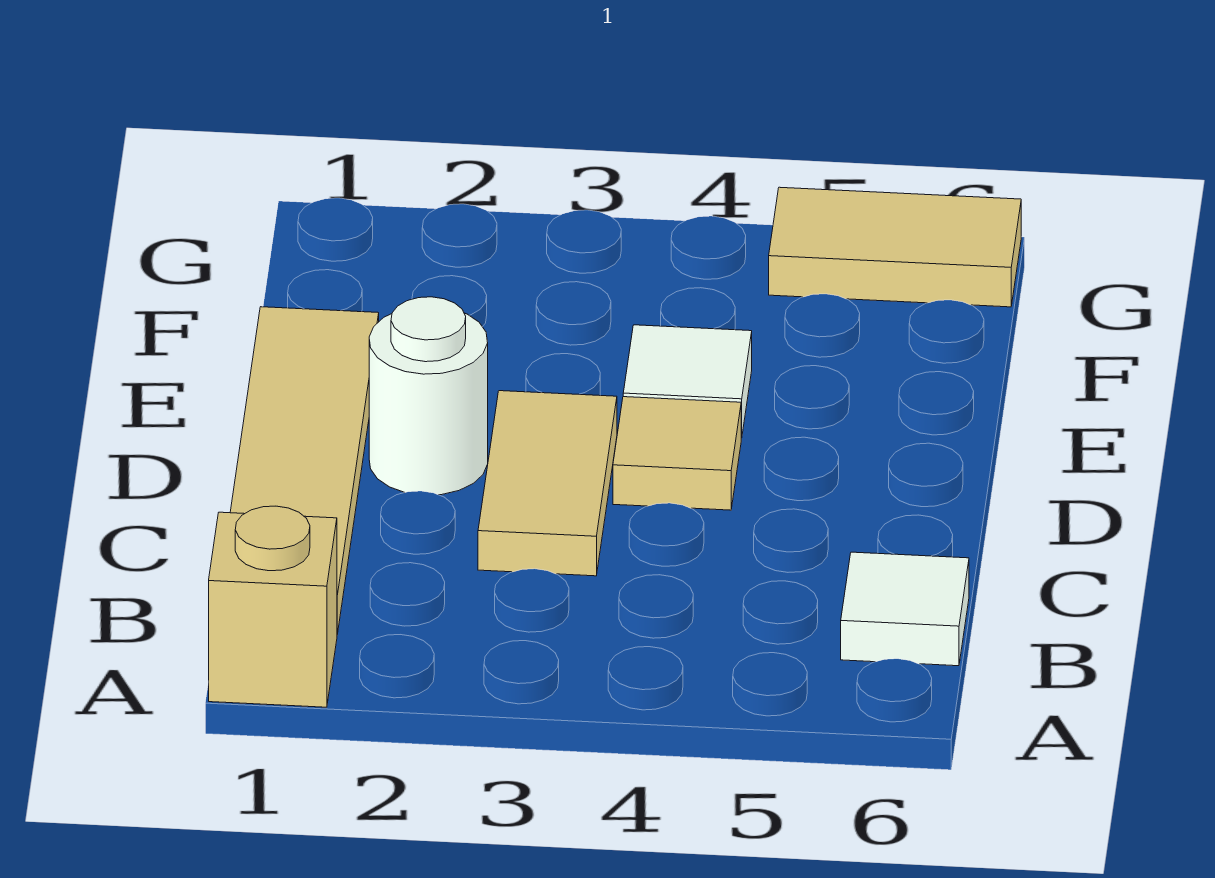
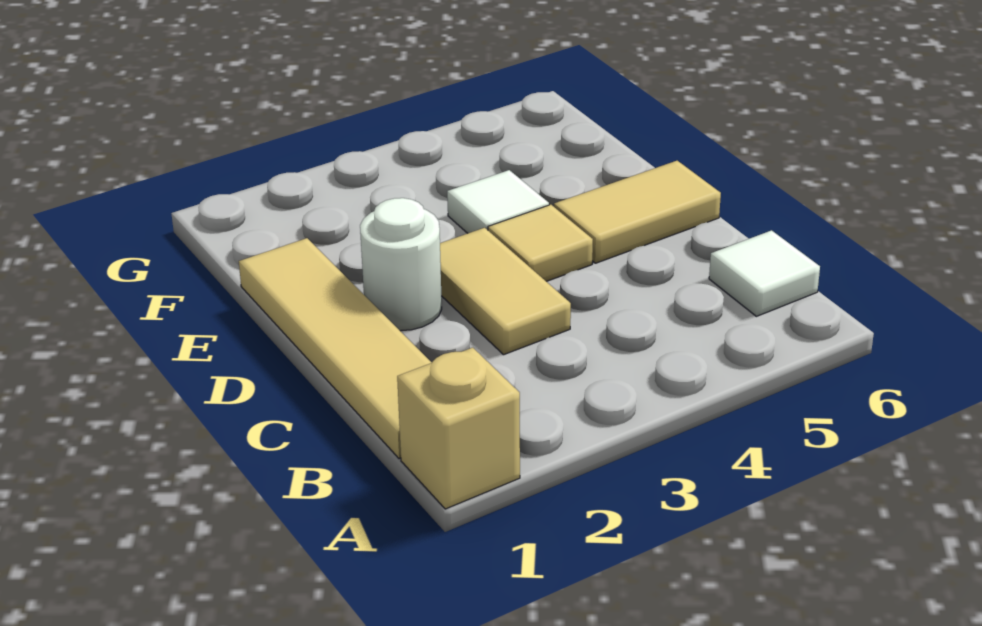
tan tile G5:G6 level 1 -> tan tile D5:D6 level 1

